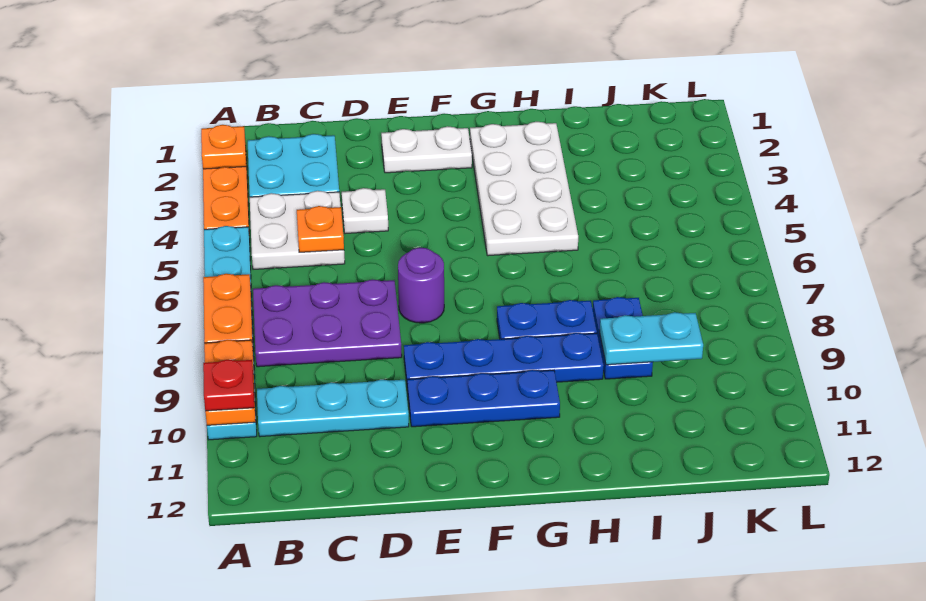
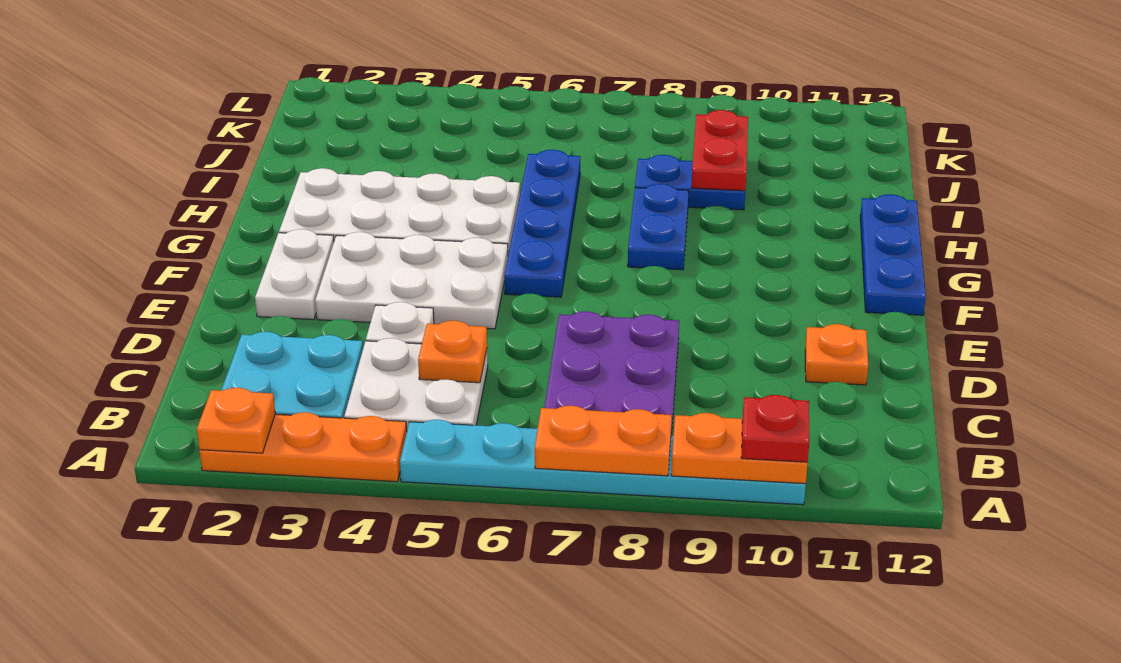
cyan plate B10:D10 level 1 -> none
none -> orange plate D11 level 1
none -> white plate E3:F5 level 1
purple round brick E7 level 1 -> none
blue plate E9:H9 level 1 -> blue plate F6:I6 level 1
blue plate E10:G10 level 1 -> blue plate F12:H12 level 1
cyan plate I9:J9 level 2 -> red plate I9:J9 level 2

